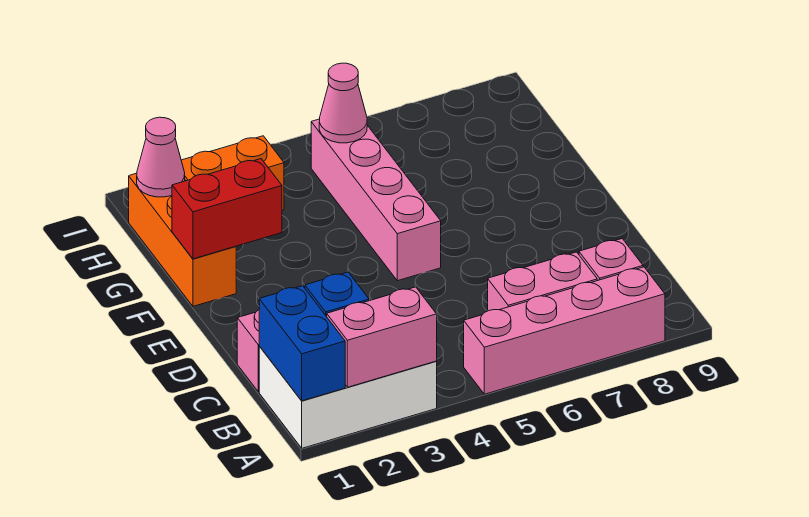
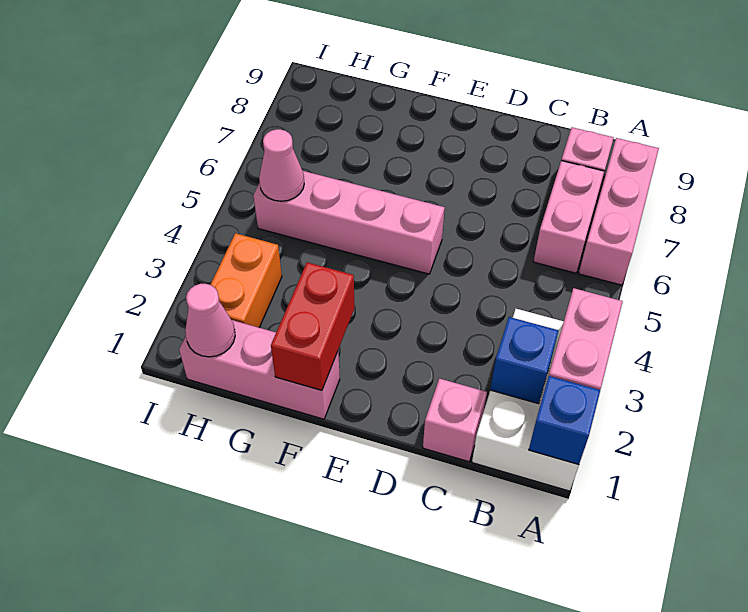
blue brick A1:B1 level 2 -> blue brick A1 level 2
pink brick A5:A8 level 1 -> pink brick A6:A8 level 1
orange brick F1:H1 level 1 -> pink brick F1:H1 level 1

